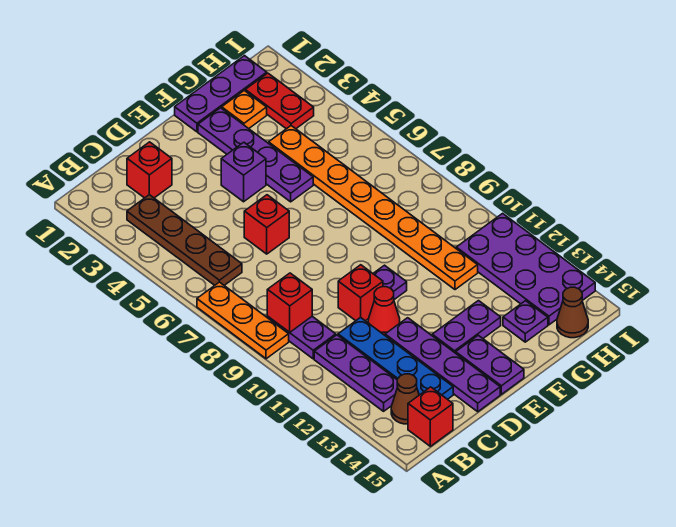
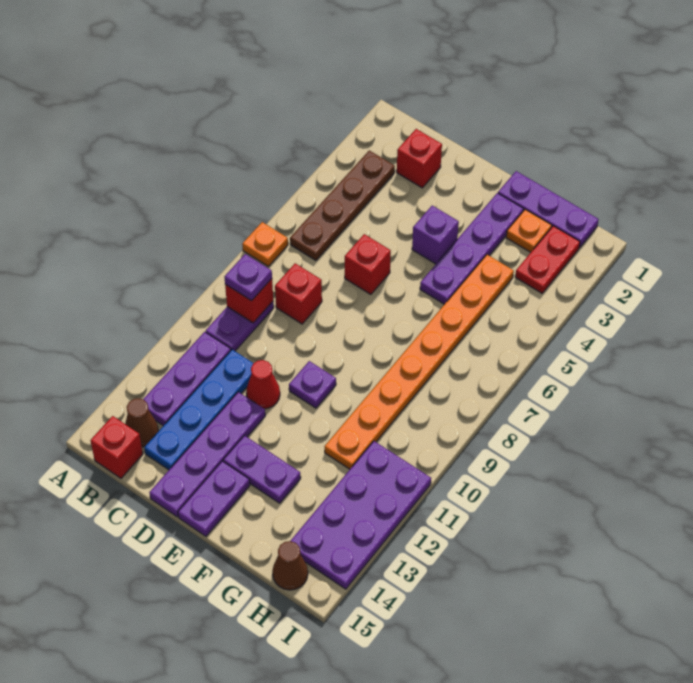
orange plate A7:A9 level 1 -> orange plate A7 level 1
red brick D10 level 1 -> red brick C8 level 1
purple plate G14 level 1 -> purple plate B9 level 3

